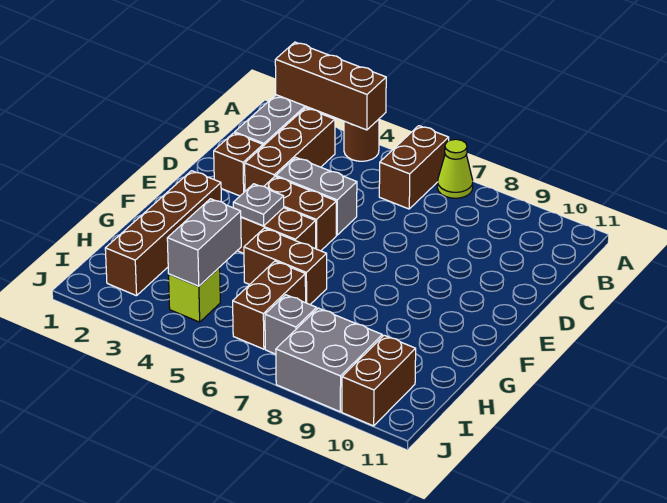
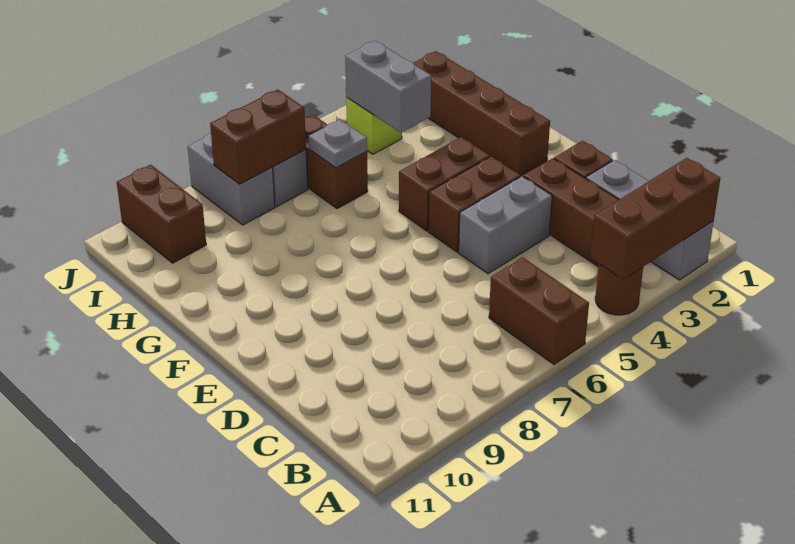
lime cone A7 level 1 -> none
grey plate F4 level 2 -> grey plate H6 level 2
brown brick G5:G6 level 1 -> brown brick I7:I8 level 2
grey brick I8:J9 level 1 -> grey brick I8:J8 level 1

